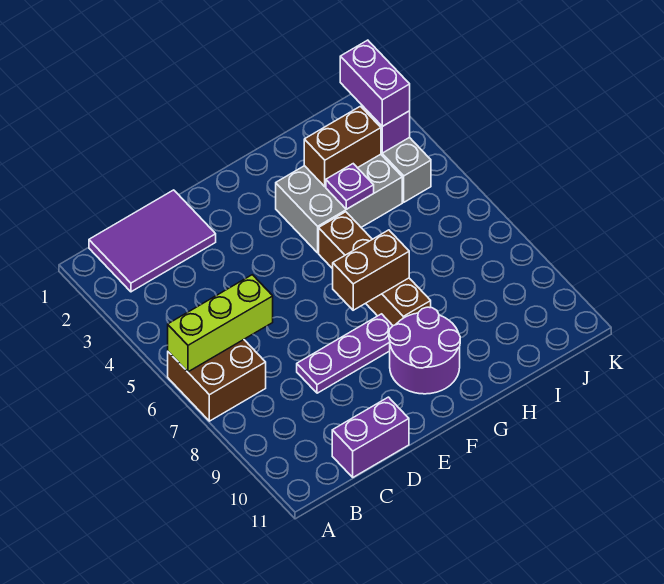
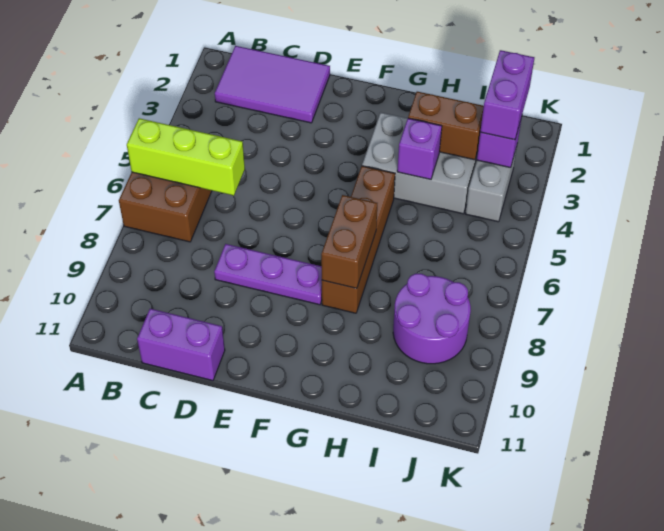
brown brick F7:G7 level 2 -> brown brick G7:G8 level 2
purple round brick F9:G10 level 1 -> purple round brick I8:J9 level 1
purple plate H4 level 2 -> purple brick H4 level 2

